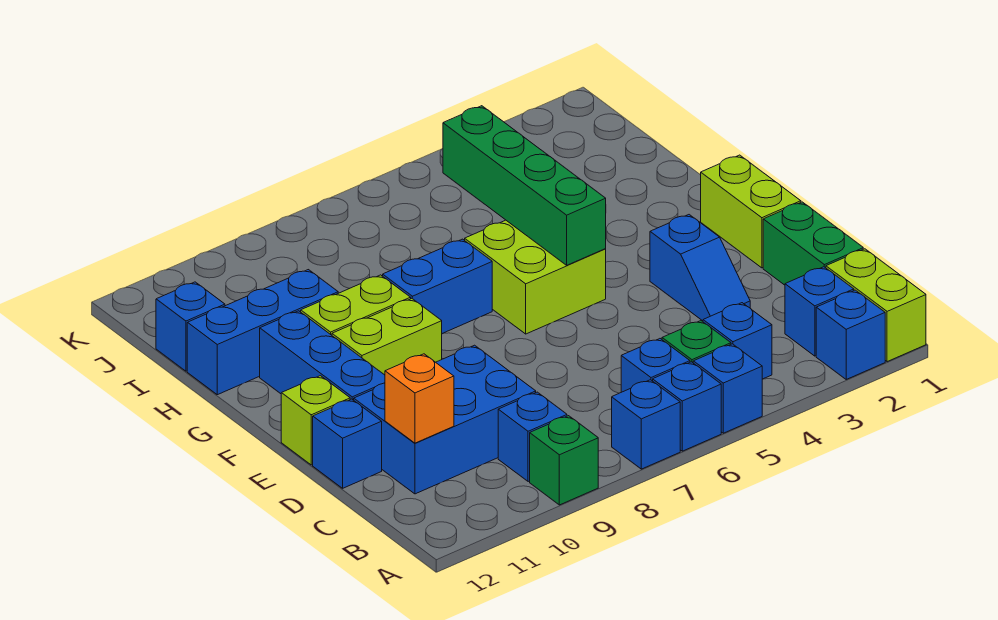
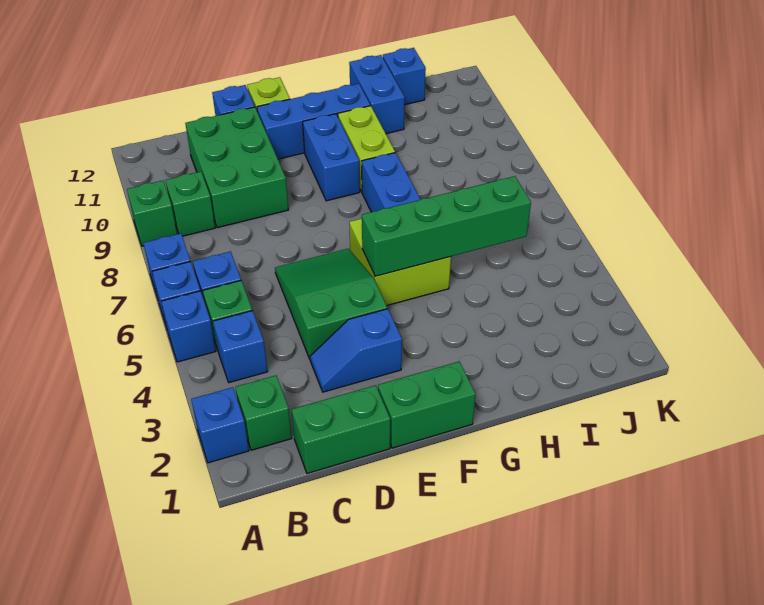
lime brick A1:B1 level 1 -> none
blue brick B2 level 1 -> green brick B2 level 1
blue brick B9 level 1 -> green brick B9 level 1
blue brick C9:D11 level 1 -> green brick C9:D11 level 1
orange brick C11 level 2 -> none
none -> green slope D4:E6 level 1 top 4
lime brick E1:F1 level 1 -> green brick E1:F1 level 1
lime brick F9:F10 level 1 -> blue brick F9:F10 level 1
blue brick H10:H12 level 1 -> blue brick H11:H12 level 1

